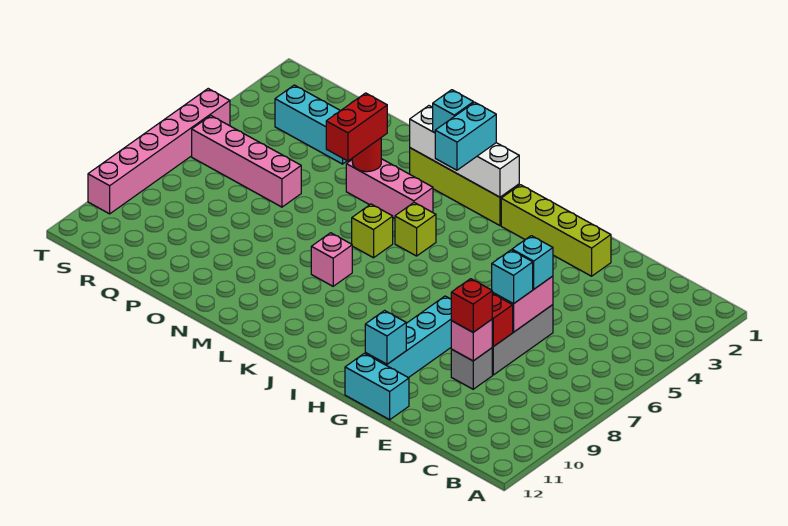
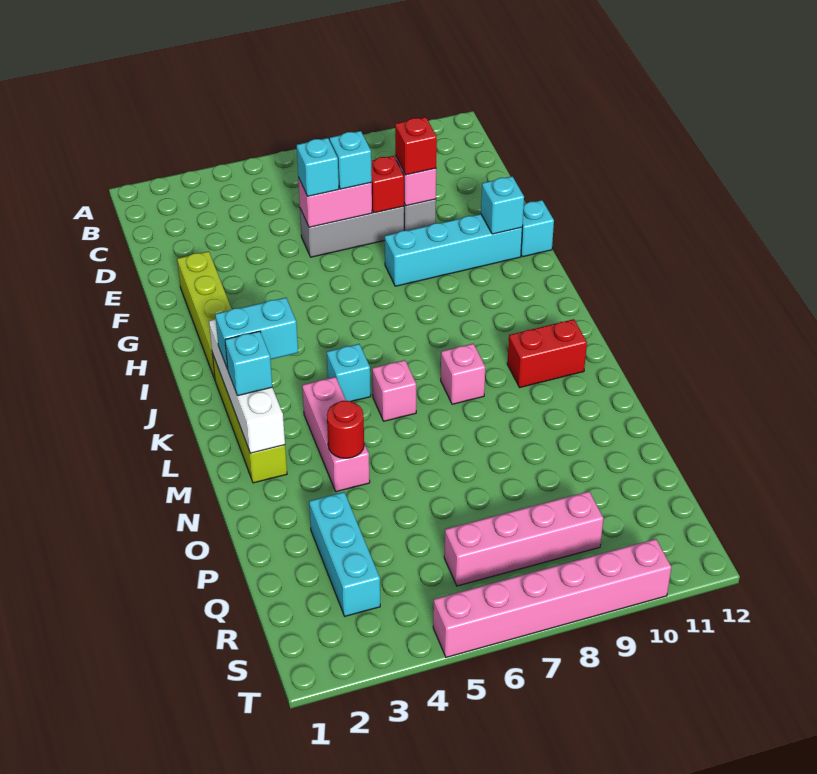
cyan brick F12:G12 level 1 -> cyan brick G12 level 1
lime brick K5 level 1 -> cyan brick K5 level 1
lime brick L6 level 1 -> pink brick L6 level 1
red brick N4:N5 level 3 -> red brick L10:L11 level 1
pink brick P6:S6 level 1 -> pink brick R6:R9 level 1

